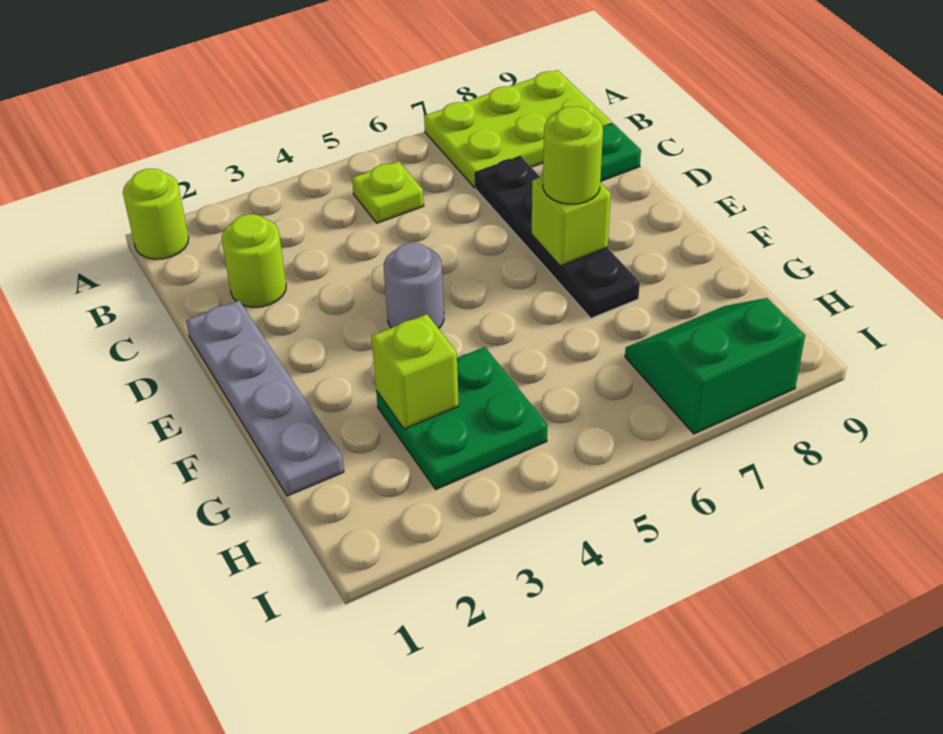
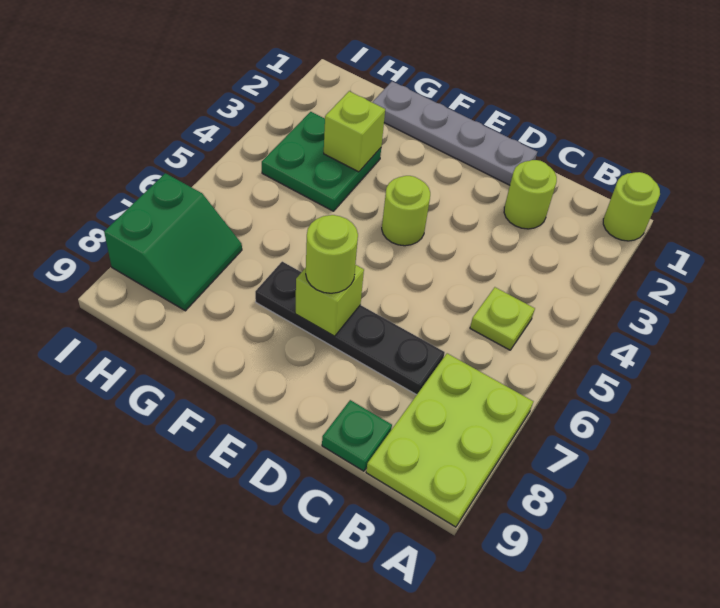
grey round brick E4 level 1 -> lime round brick E4 level 1

